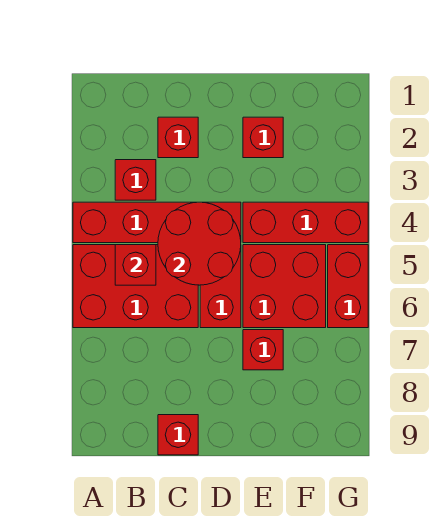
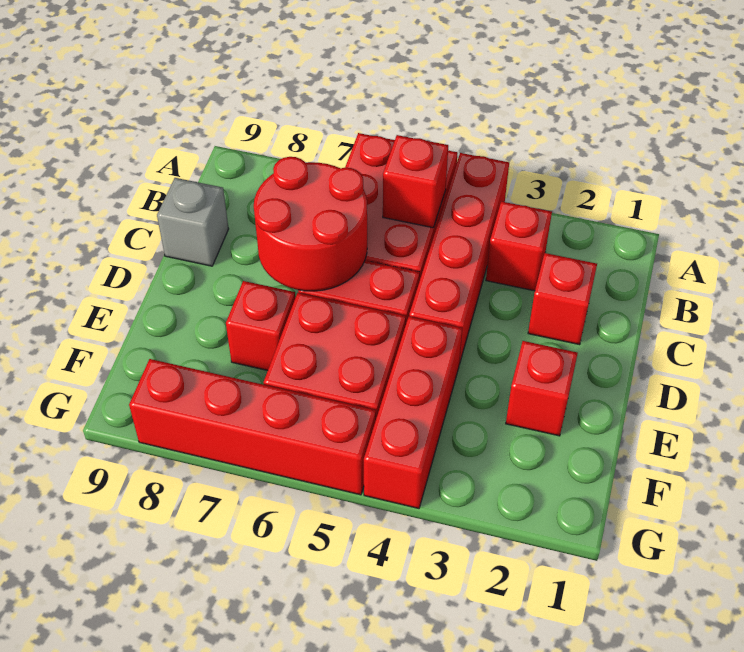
red round brick C4:D5 level 2 -> red round brick C6:D7 level 2
red brick C9 level 1 -> grey brick C9 level 1
red brick G5:G6 level 1 -> red brick G5:G8 level 1

